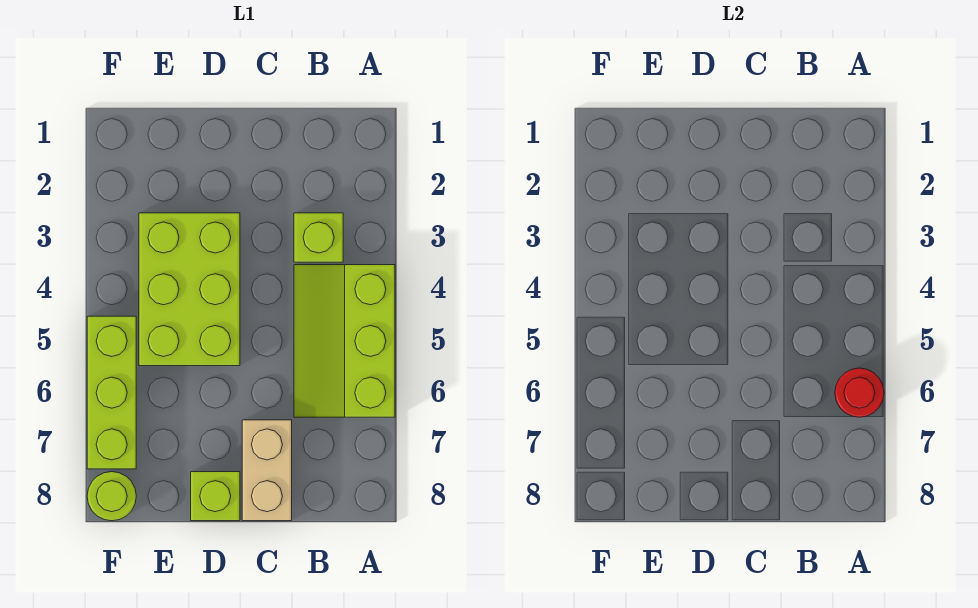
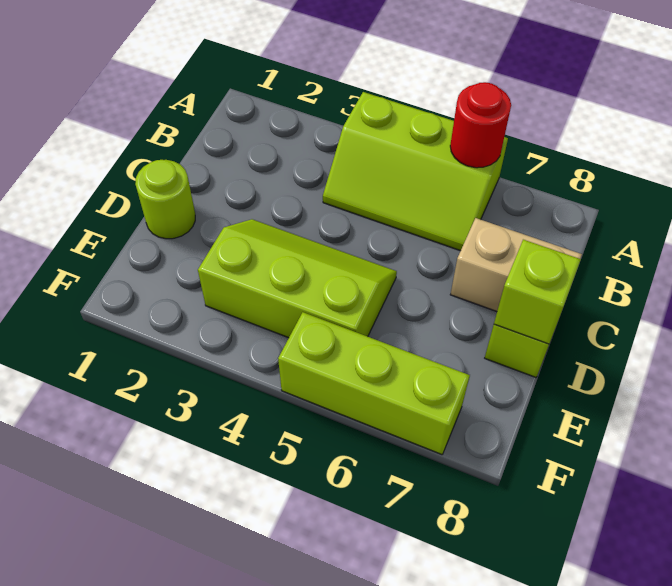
lime brick B3 level 1 -> lime brick D8 level 2
lime brick D3:E5 level 1 -> lime slope D3:E5 level 1 top E
lime round brick F8 level 1 -> lime round brick D1 level 1

